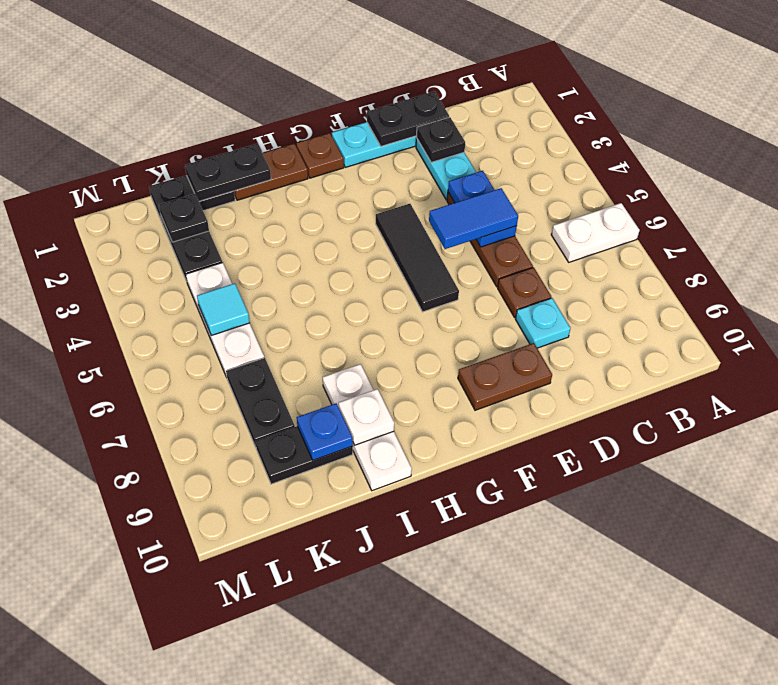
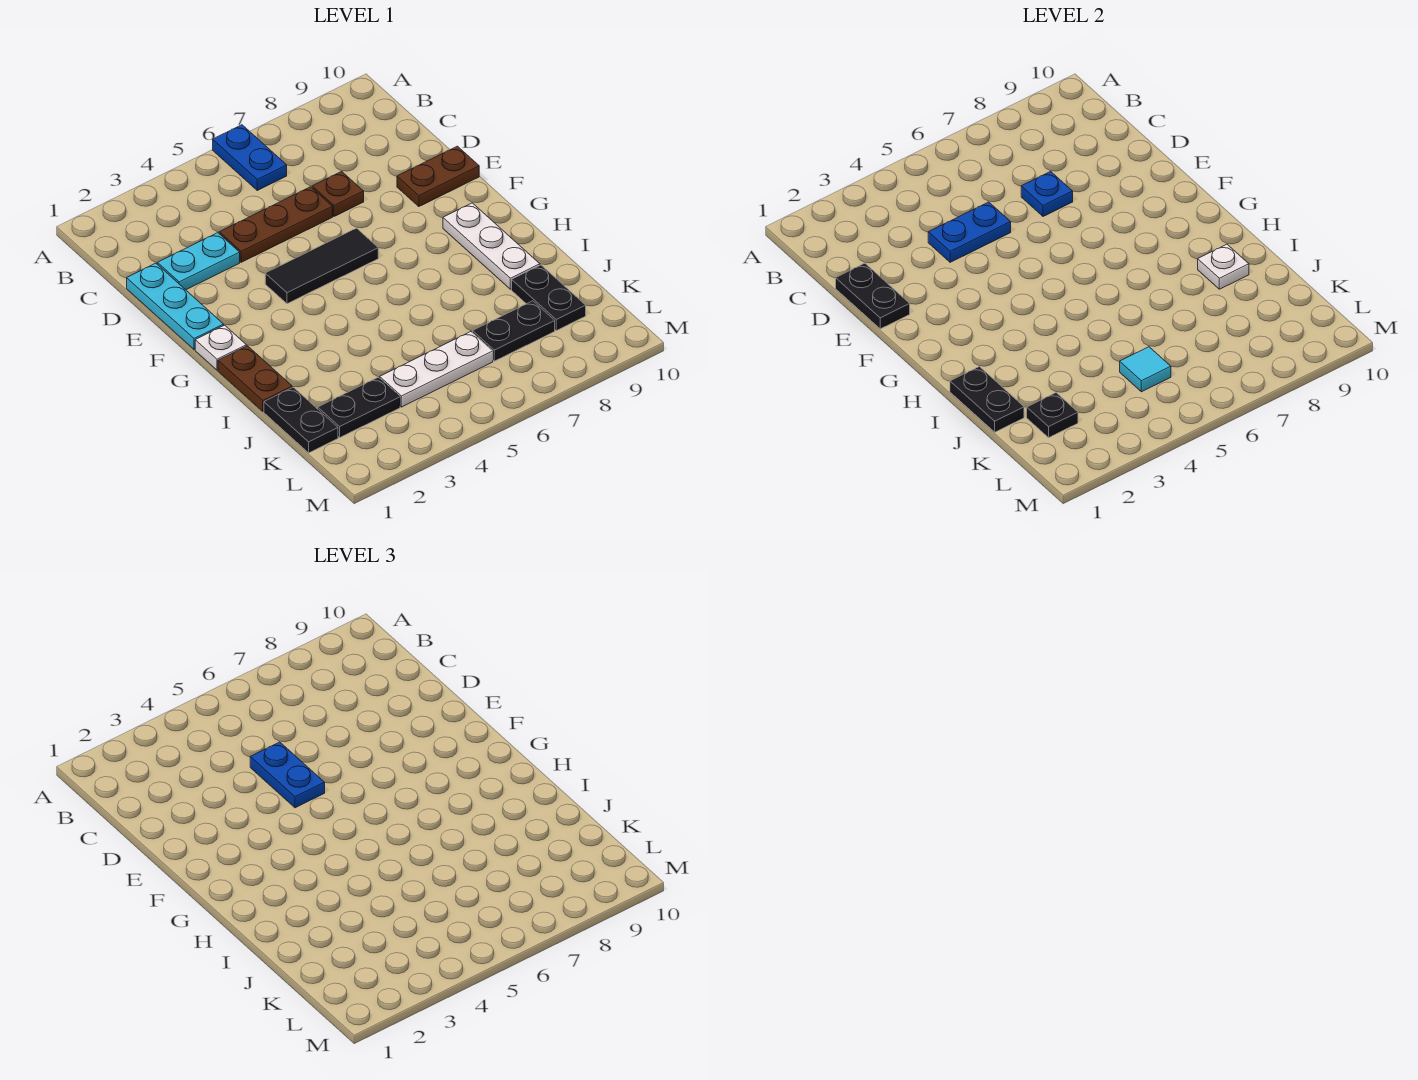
white plate A6:B6 level 1 -> blue plate A6:B6 level 1
black plate D2 level 2 -> none
blue tile D5:E5 level 3 -> blue plate D5:E5 level 3
cyan plate D8 level 1 -> none
brown plate E9:F9 level 1 -> brown plate E9:E10 level 1
brown plate G1 level 1 -> white plate G1 level 1
white plate I8:I10 level 1 -> white plate G9:I9 level 1
blue plate J9 level 2 -> blue plate D7 level 2

